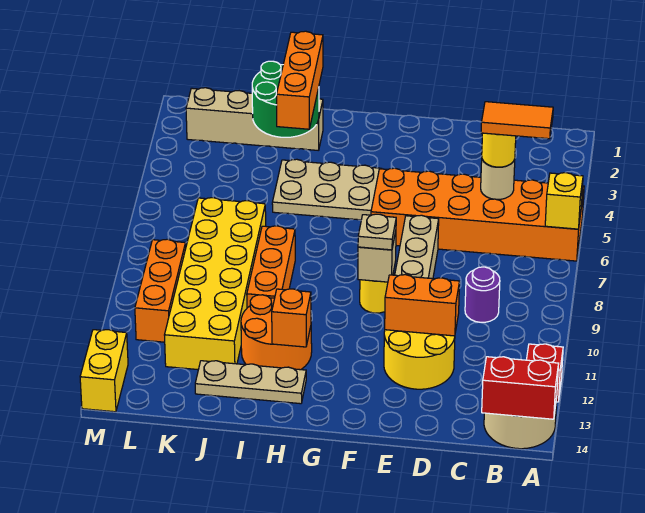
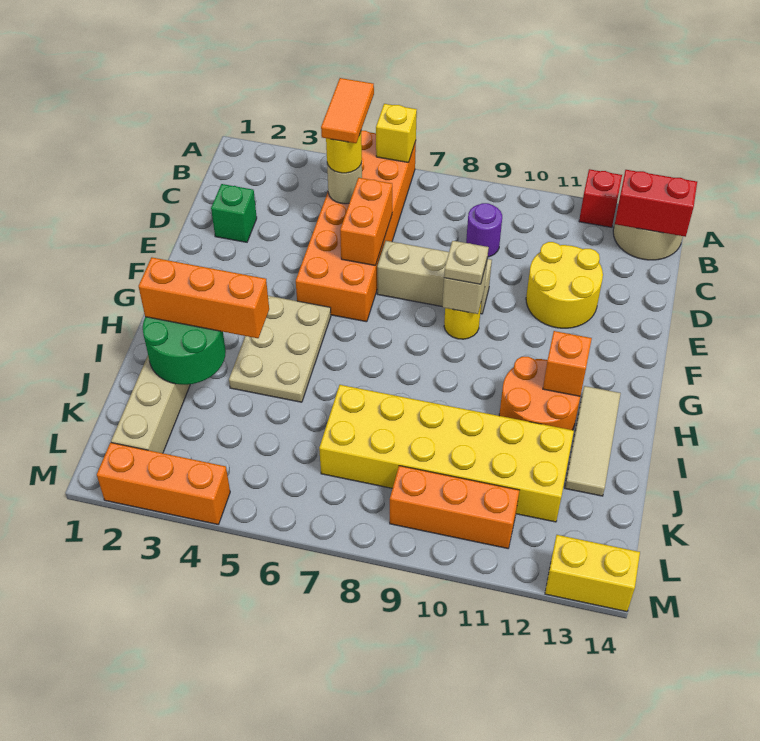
red brick A14:B14 level 2 -> red brick B13:B14 level 2
none -> green brick D2 level 1
orange brick D11:E11 level 2 -> orange brick D6:E6 level 2
tan plate H13:J13 level 1 -> tan tile H13:J13 level 1
orange brick I8:I10 level 1 -> orange brick M2:M4 level 1

